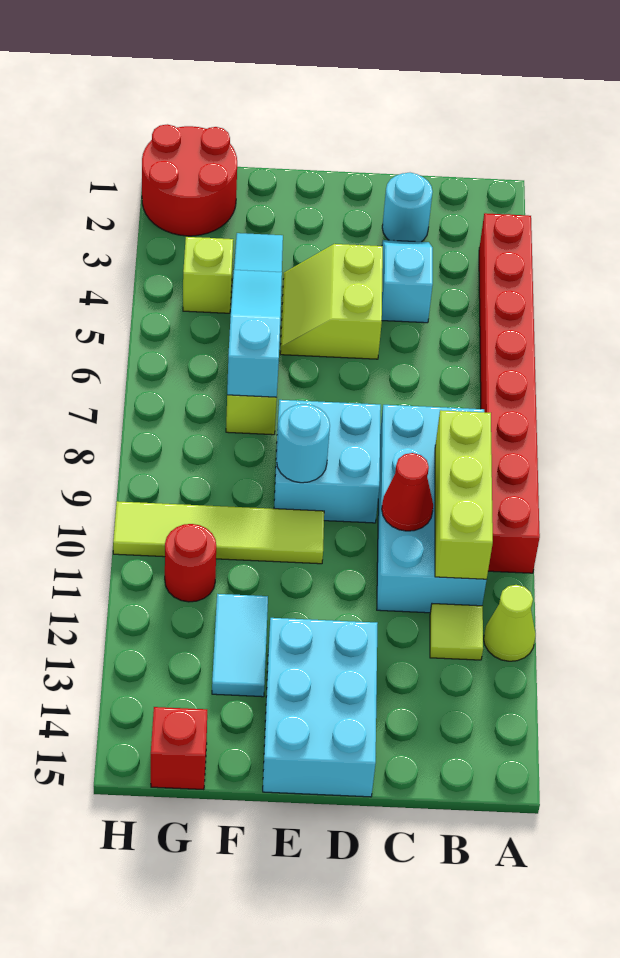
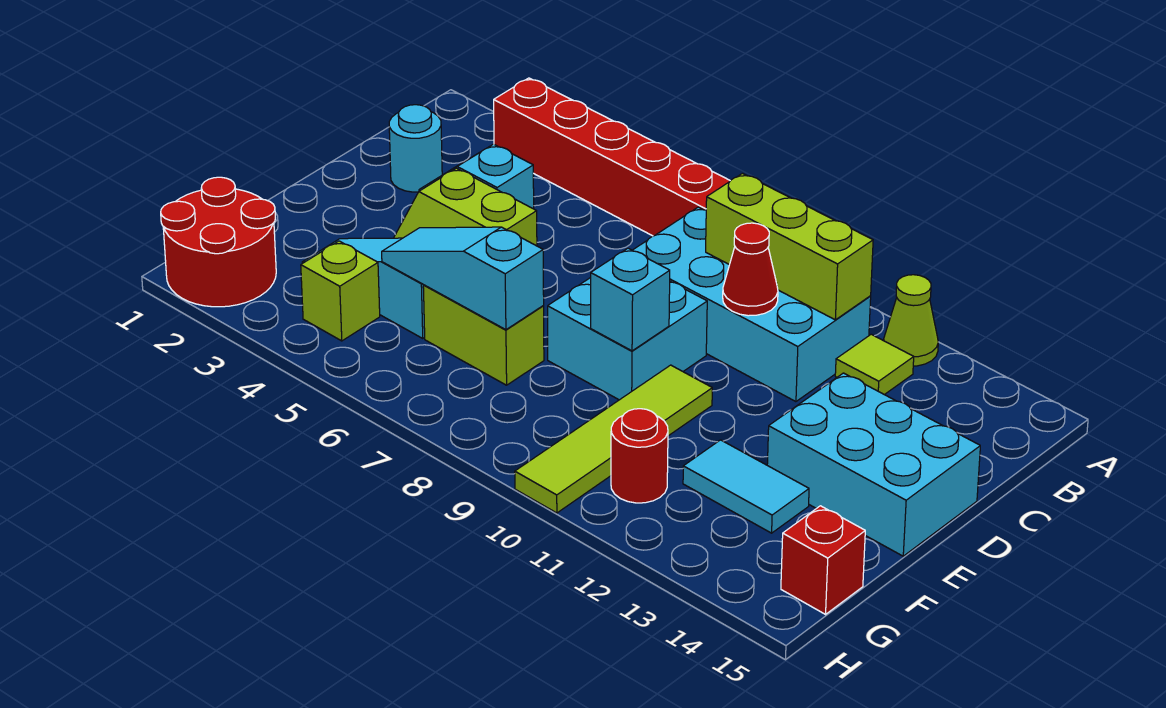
cyan round brick E9 level 2 -> cyan brick E9 level 2

